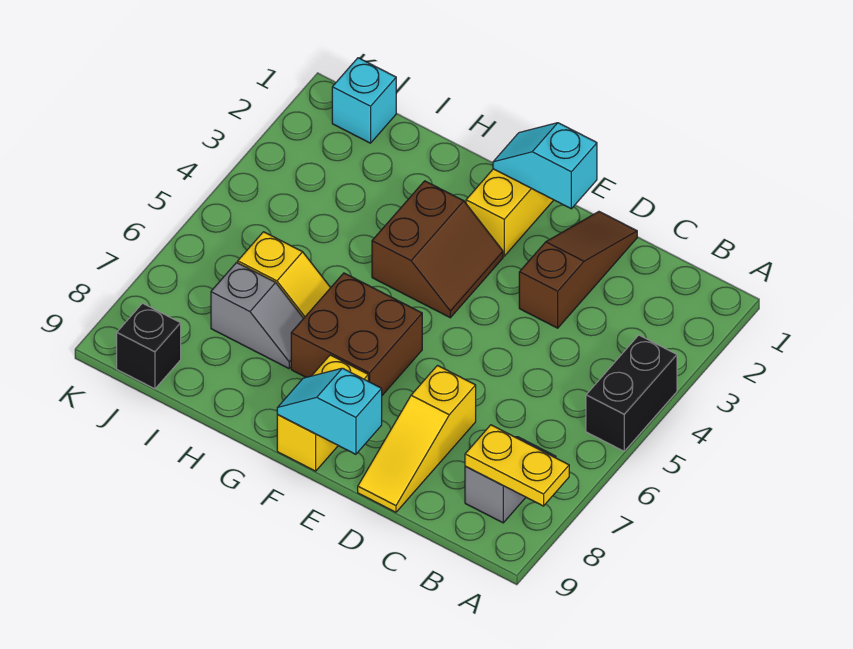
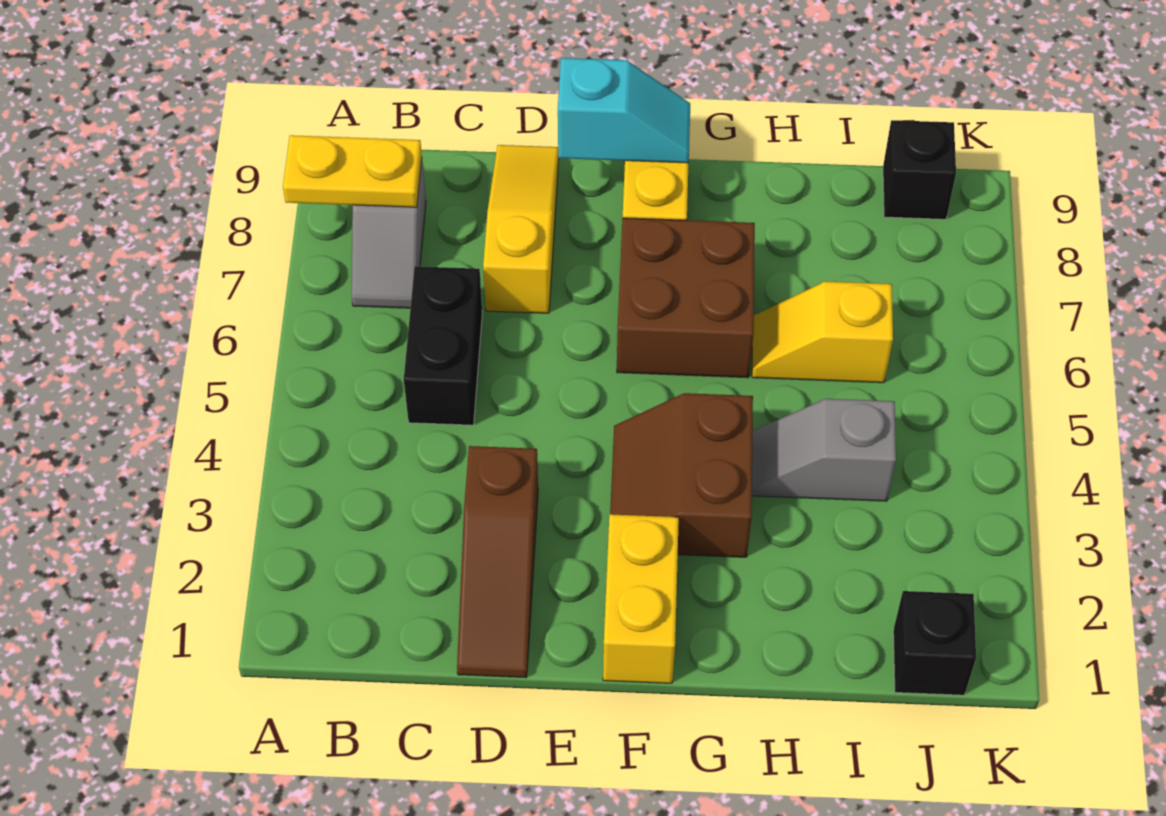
black brick A4:A5 level 1 -> black brick C5:C6 level 1
cyan slope E1:F1 level 2 top E -> none
grey slope H7:I7 level 1 top I -> grey slope H4:I4 level 1 top I
cyan brick J1 level 1 -> black brick J1 level 1

